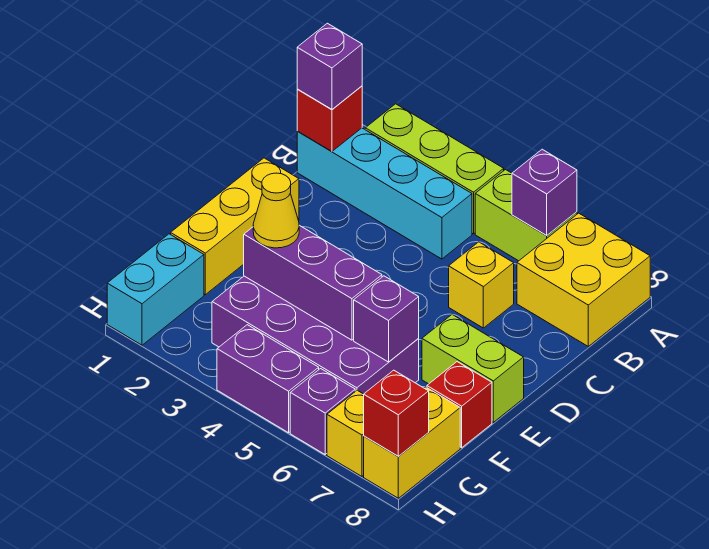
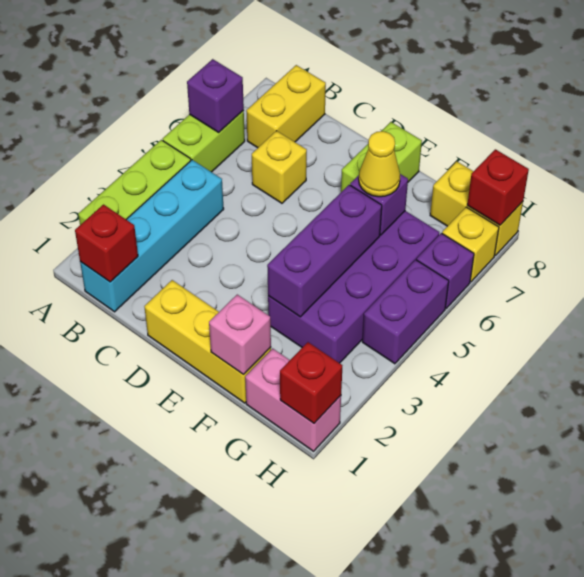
yellow brick A7:B8 level 1 -> yellow brick B7:B8 level 1
purple brick B1 level 3 -> none
none -> pink brick F1 level 2
yellow cone F3 level 3 -> yellow cone F6 level 3
red brick F8 level 1 -> red brick H1 level 2
cyan brick G1:H1 level 1 -> pink brick G1:H1 level 1

